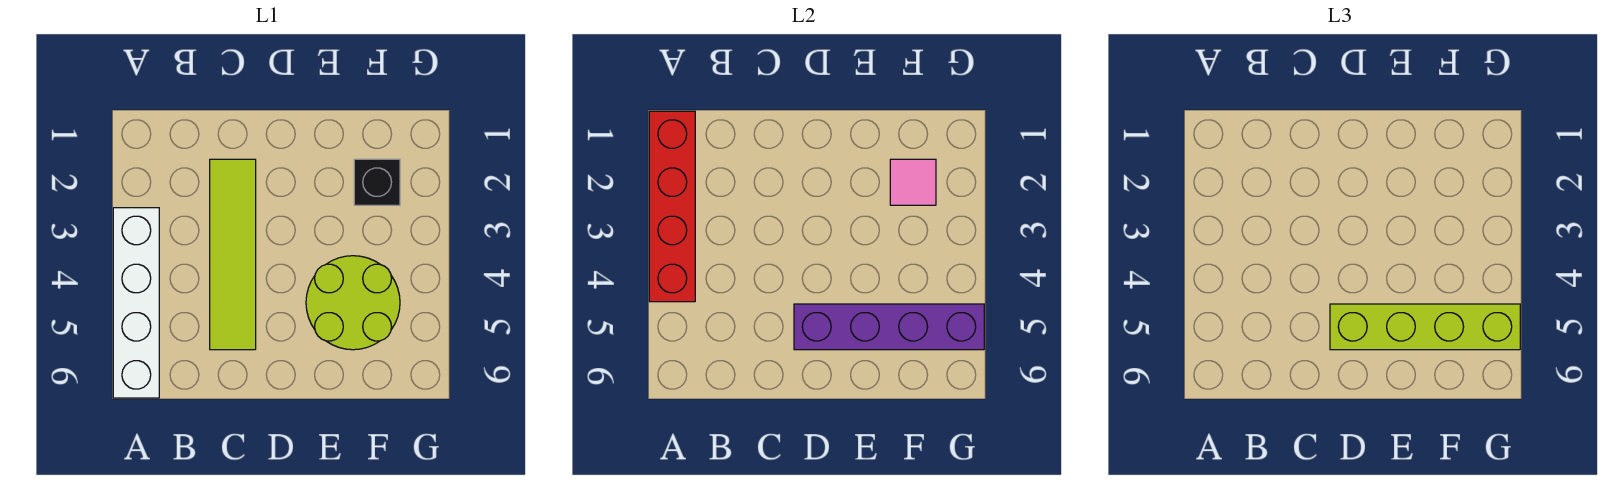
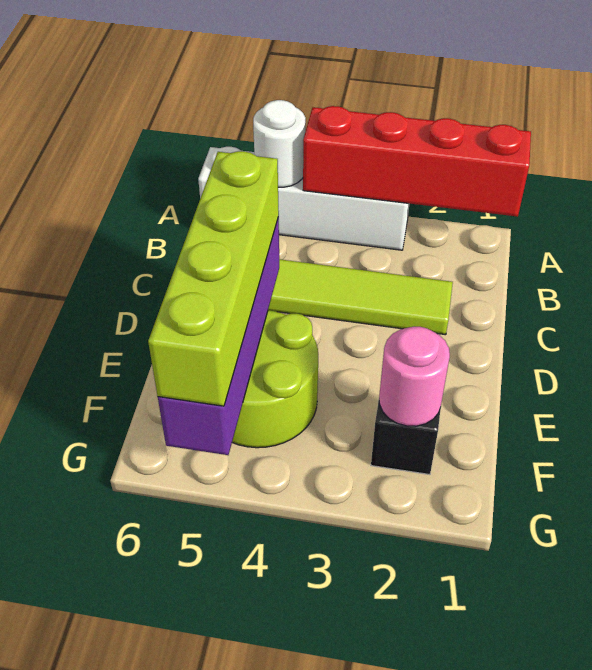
none -> white round brick A5 level 2
pink tile F2 level 2 -> pink round brick F2 level 2

